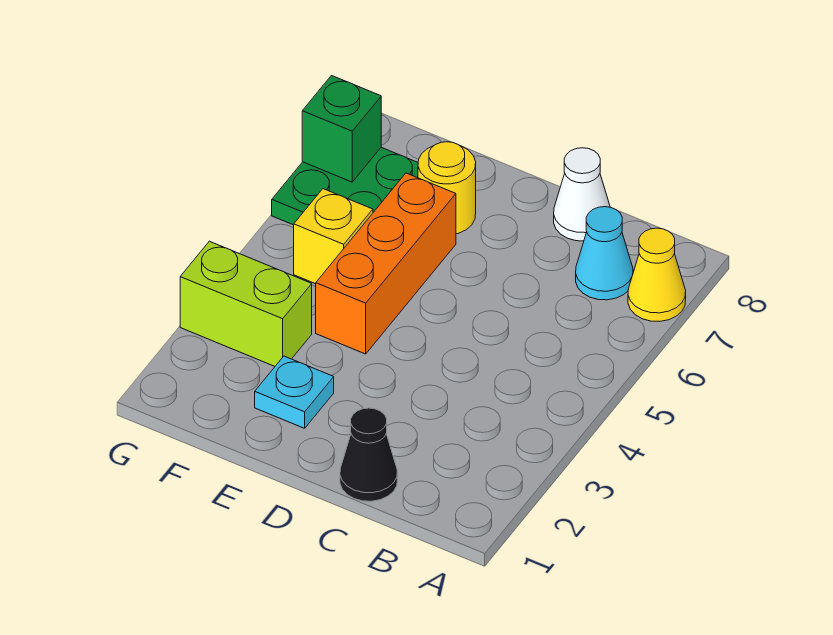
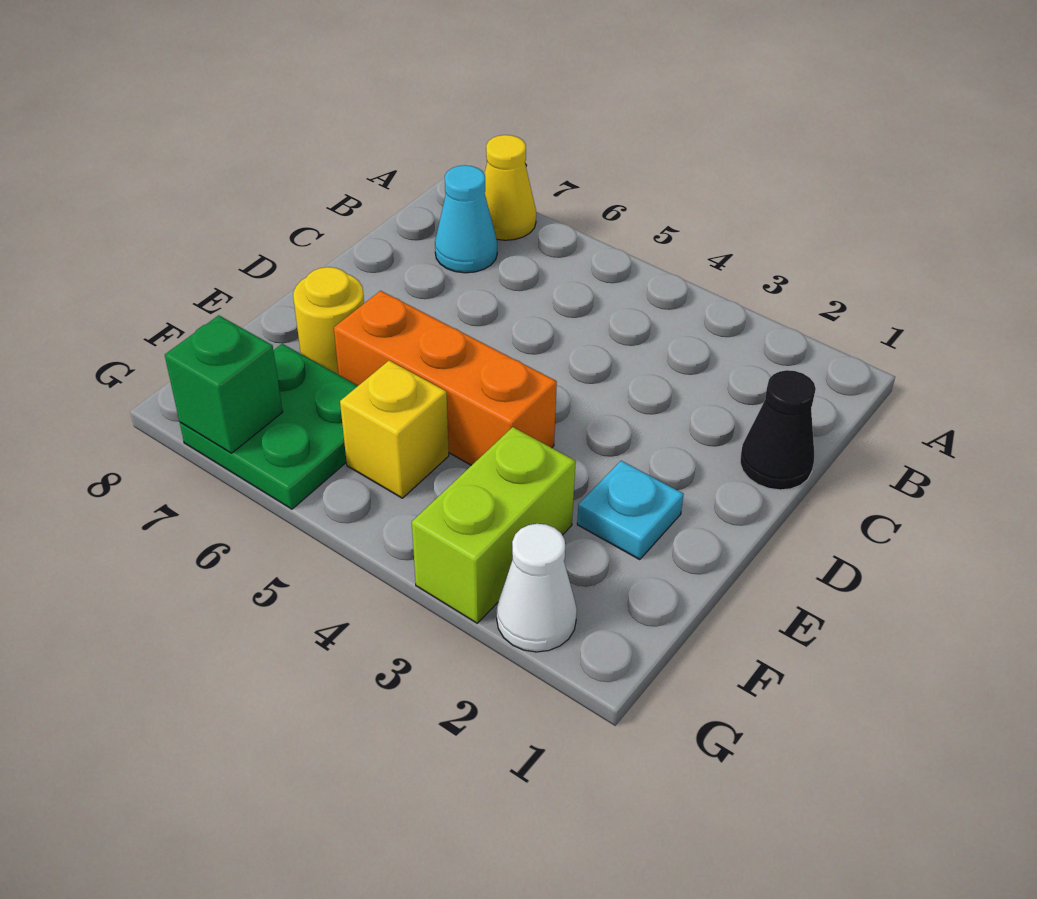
white cone C8 level 1 -> white cone G2 level 1

